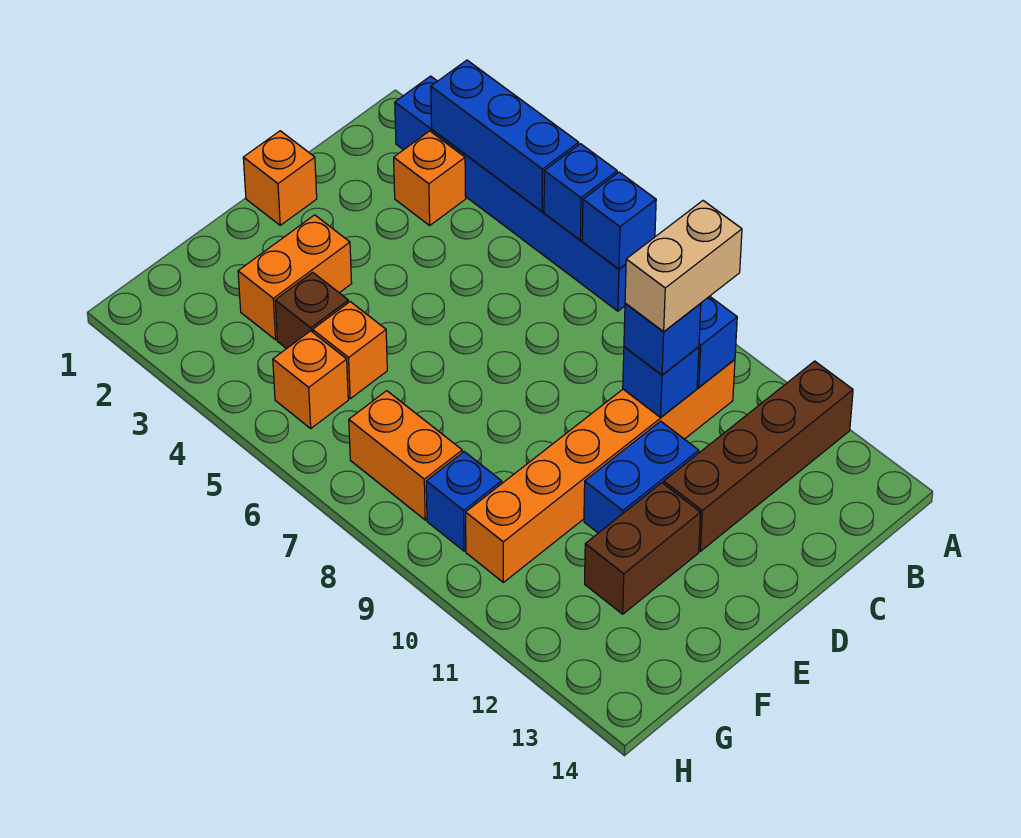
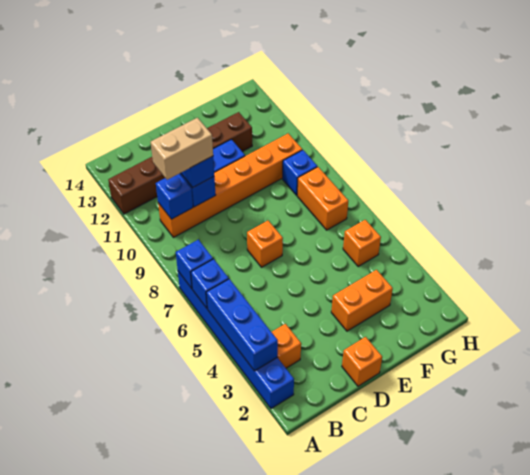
brown brick F4 level 1 -> none
orange brick F5 level 1 -> orange brick D7 level 1

